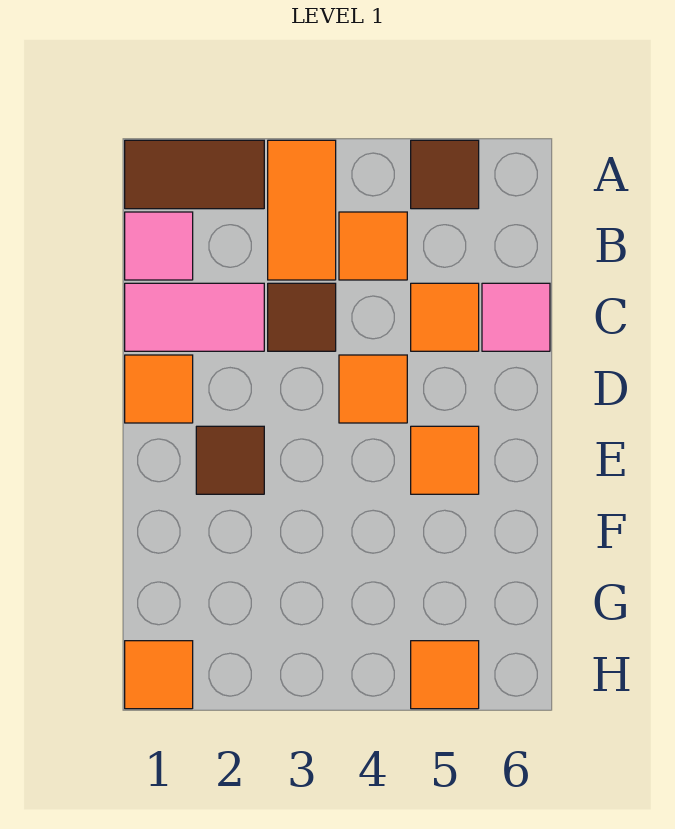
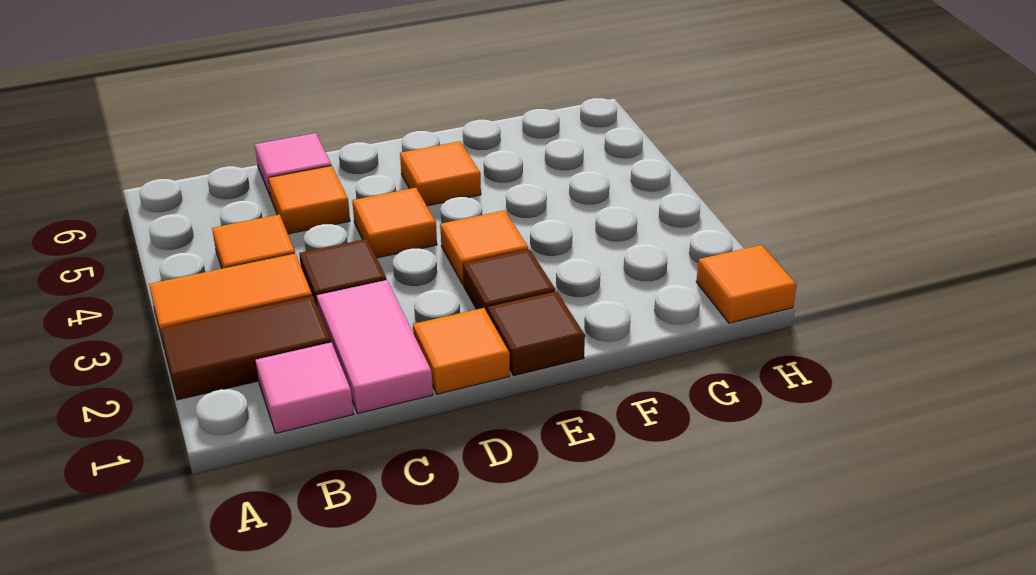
brown tile A1:A2 level 1 -> brown tile A2:B2 level 1
brown tile A5 level 1 -> brown tile E1 level 1
orange tile H5 level 1 -> orange tile E3 level 1

